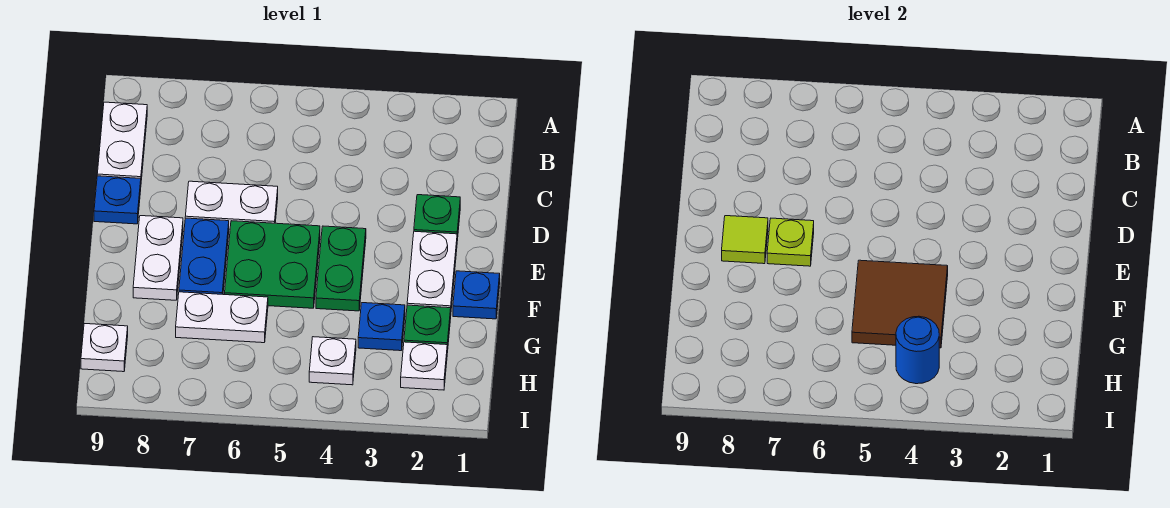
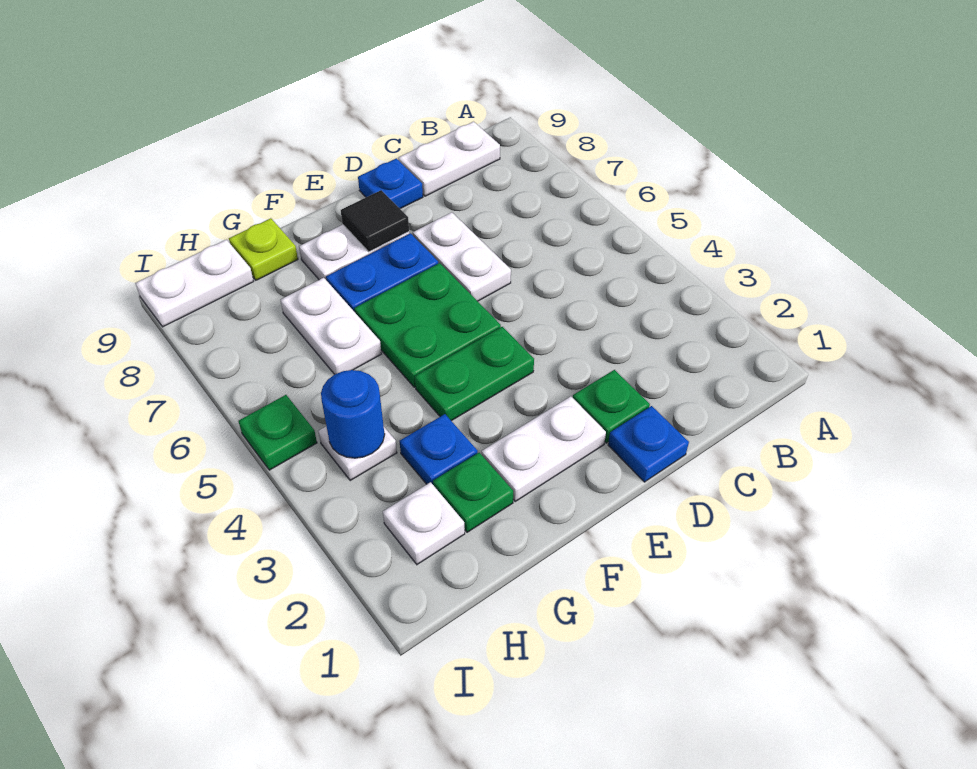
lime plate E7 level 2 -> lime plate G9 level 1
lime tile E8 level 2 -> black tile E8 level 2
blue plate F1 level 1 -> blue plate D1 level 1
brown tile F4:G5 level 2 -> none
white plate H9 level 1 -> white plate H9:I9 level 1
none -> green plate I5 level 1

